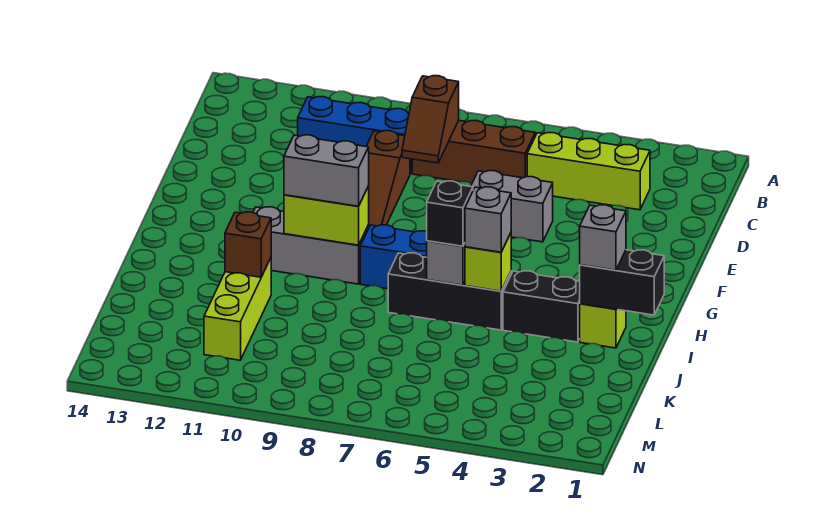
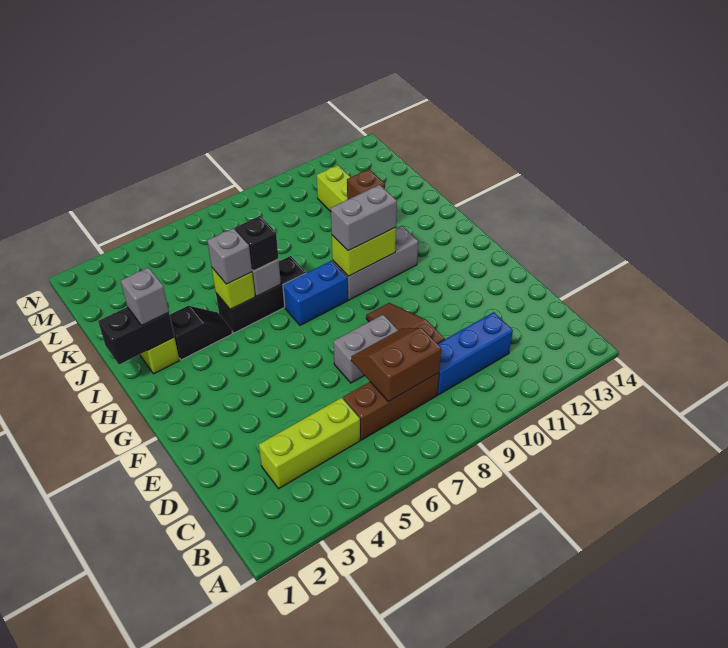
brown slope C8:D8 level 2 top C -> brown slope C7:D8 level 2 top C
grey brick E5:E6 level 1 -> grey brick E7:E8 level 1
black brick I3:I4 level 1 -> black slope I3:I4 level 1 top 3

